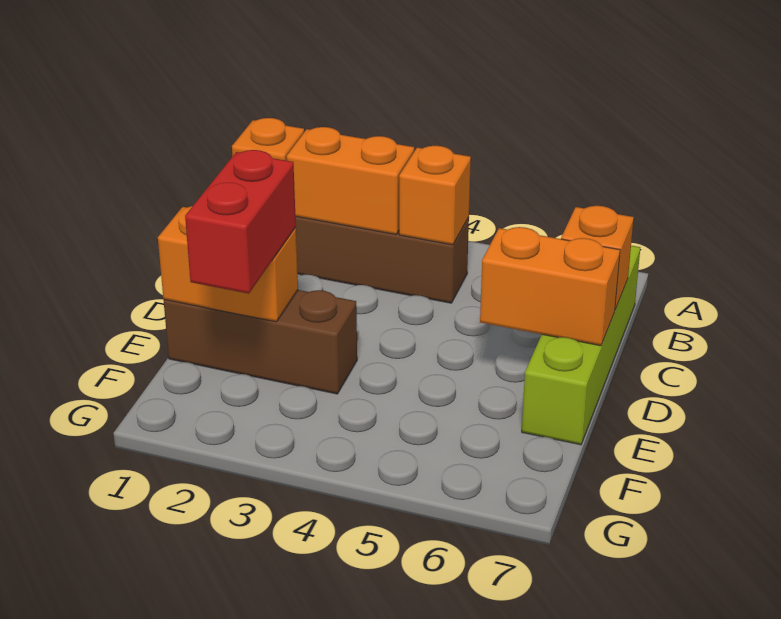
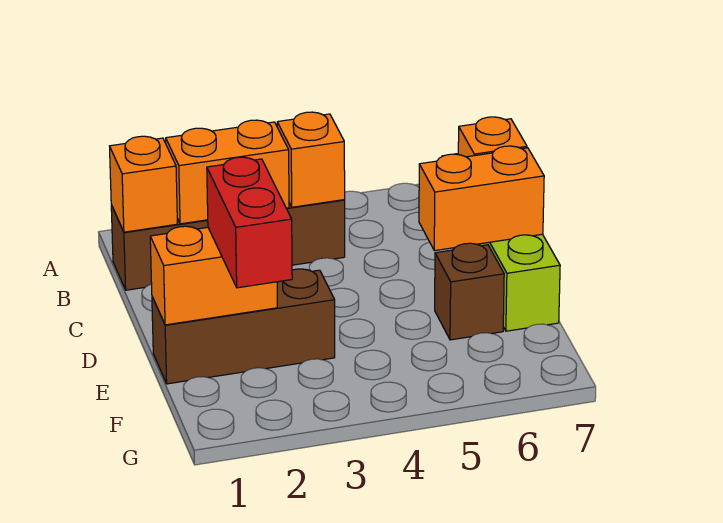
none -> brown brick E6 level 1

